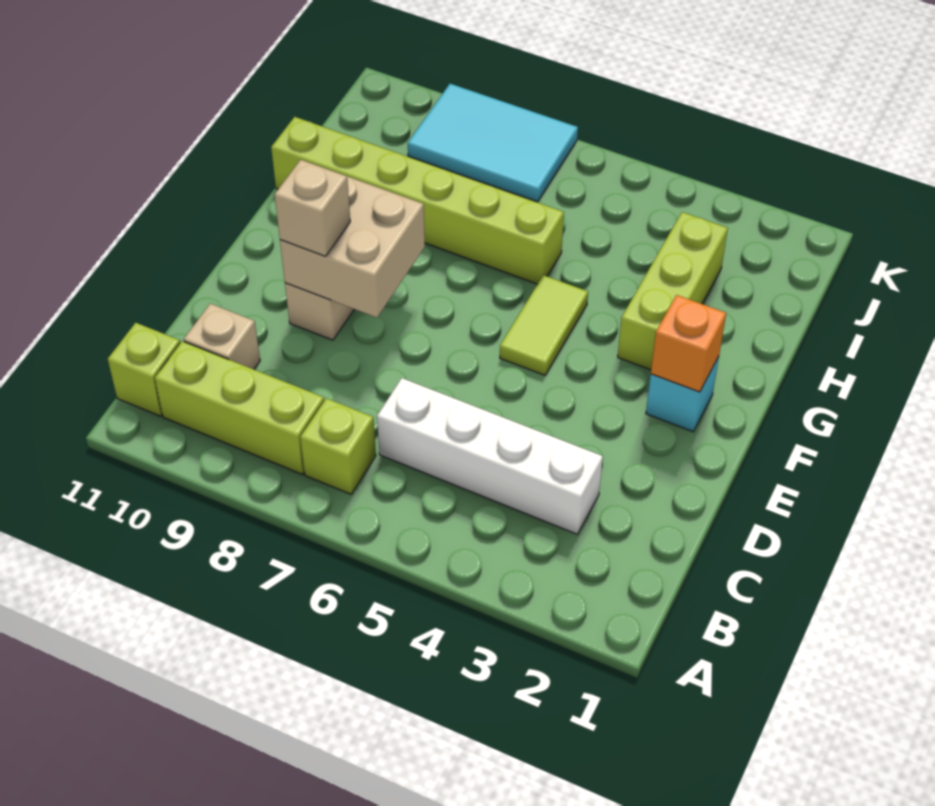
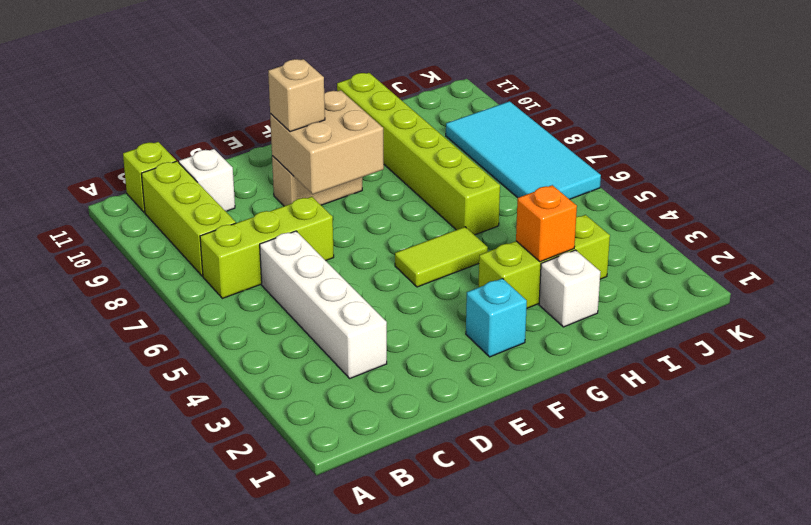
lime brick B7 level 1 -> lime brick B7:D7 level 1
tan brick C10 level 1 -> white brick C10 level 1
orange brick F2 level 2 -> orange brick H3 level 2
none -> white brick H2 level 1
cyan tile J7:K9 level 1 -> cyan tile J6:K9 level 1

